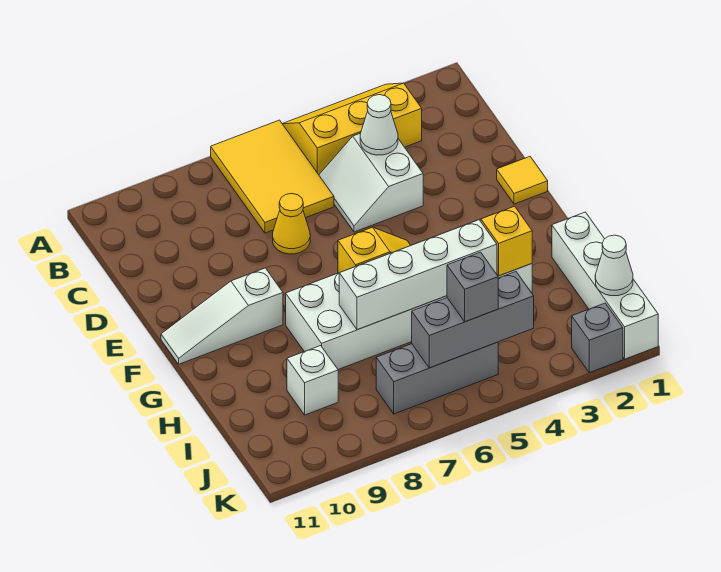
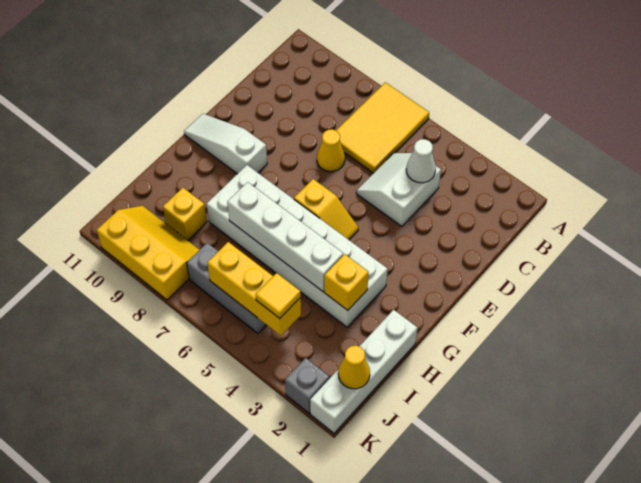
yellow slope A3:B5 level 1 top B -> yellow slope J8:K10 level 1 top K
yellow tile E1 level 1 -> yellow tile J4 level 3
white brick I9 level 1 -> yellow brick I9 level 1
white cone J1 level 2 -> yellow cone J1 level 2
grey brick J4:J6 level 2 -> yellow brick J4:J6 level 2
grey brick J5 level 3 -> none

